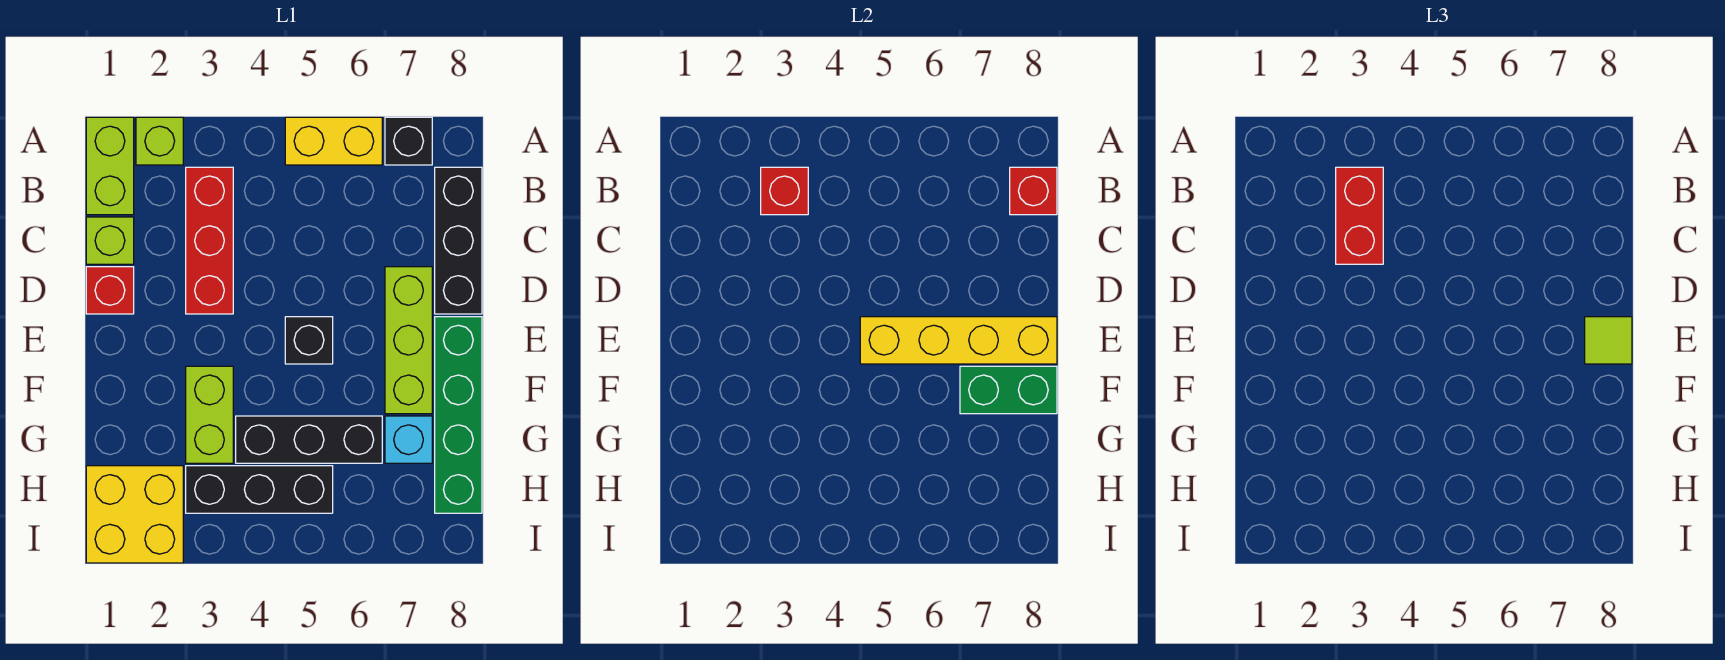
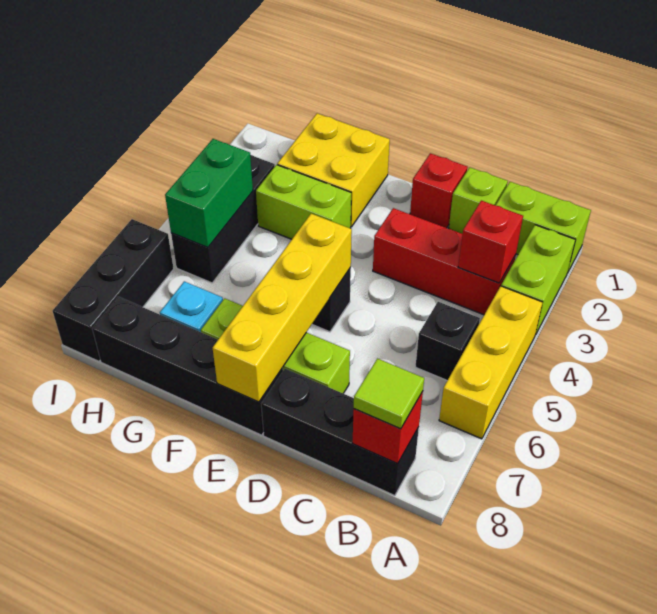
lime brick A2 level 1 -> lime brick A2:A3 level 1
yellow brick A5:A6 level 1 -> yellow brick A4:A6 level 1
black brick A7 level 1 -> black brick B5 level 1
red brick B3:C3 level 3 -> none
green brick E8:H8 level 1 -> black brick E8:H8 level 1
lime tile E8 level 3 -> lime tile B8 level 3
green brick F7:F8 level 2 -> green brick H4:H5 level 2
black brick G4:G6 level 1 -> black brick I6:I8 level 1
yellow brick H1:I2 level 1 -> yellow brick F1:G2 level 1

